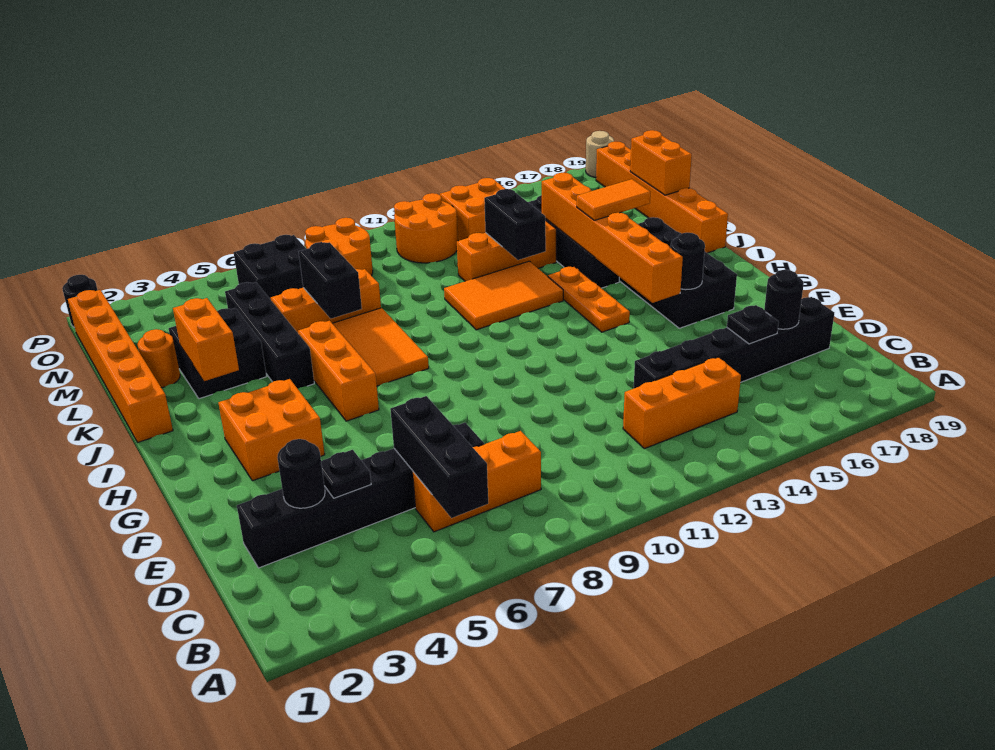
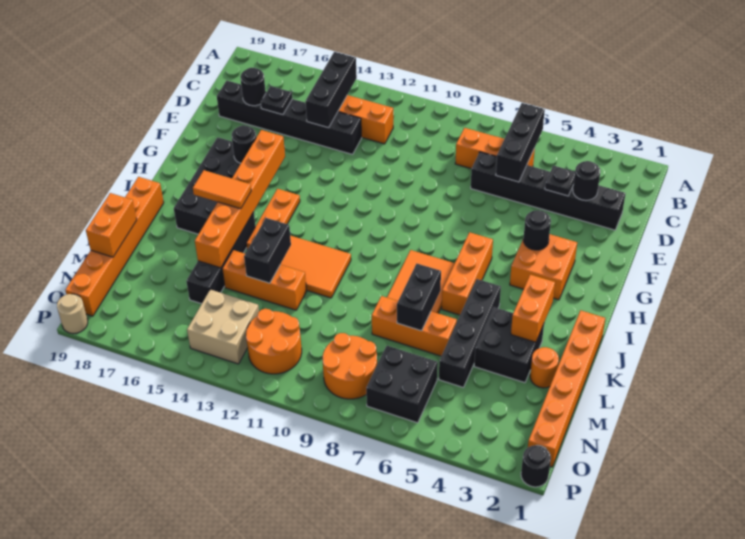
none -> black brick B14:D14 level 2
none -> black round brick G4 level 2
orange brick N13:O14 level 1 -> tan brick N13:O14 level 1

